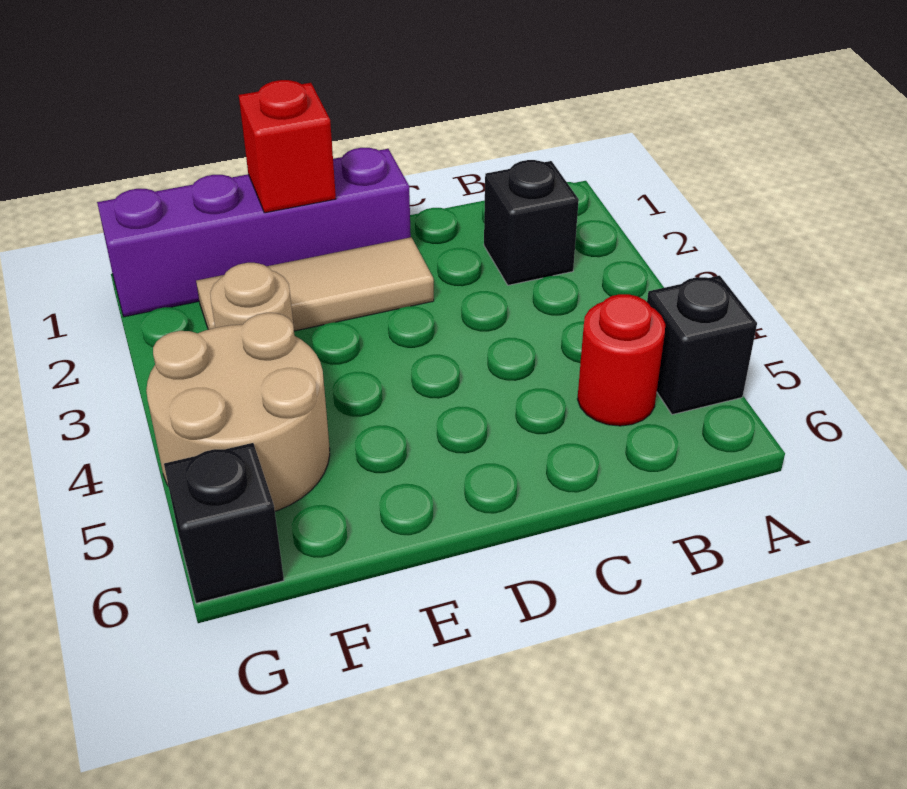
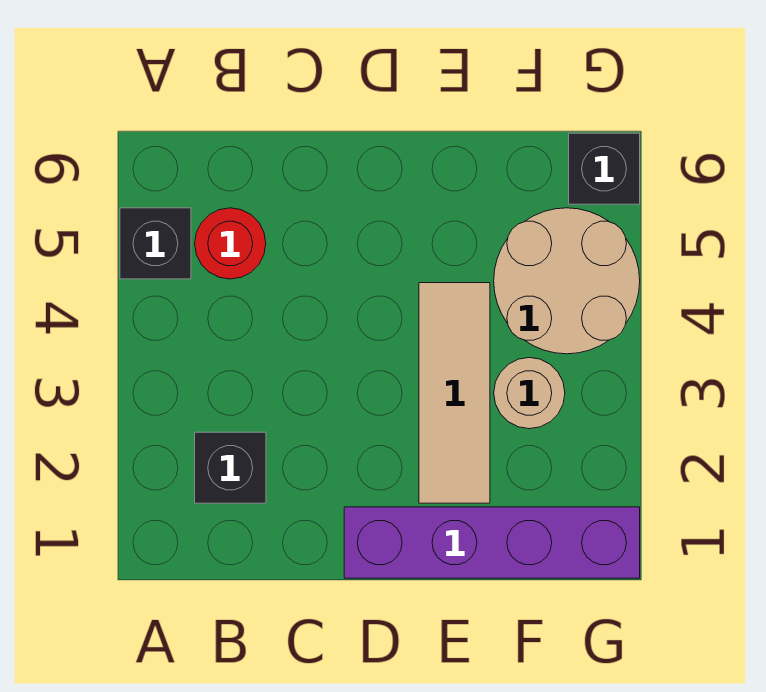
tan tile D2:F2 level 1 -> tan tile E2:E4 level 1
red brick E1 level 2 -> none

